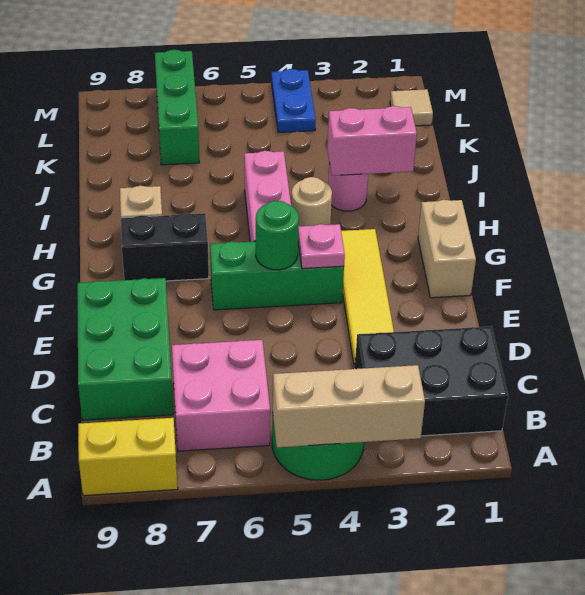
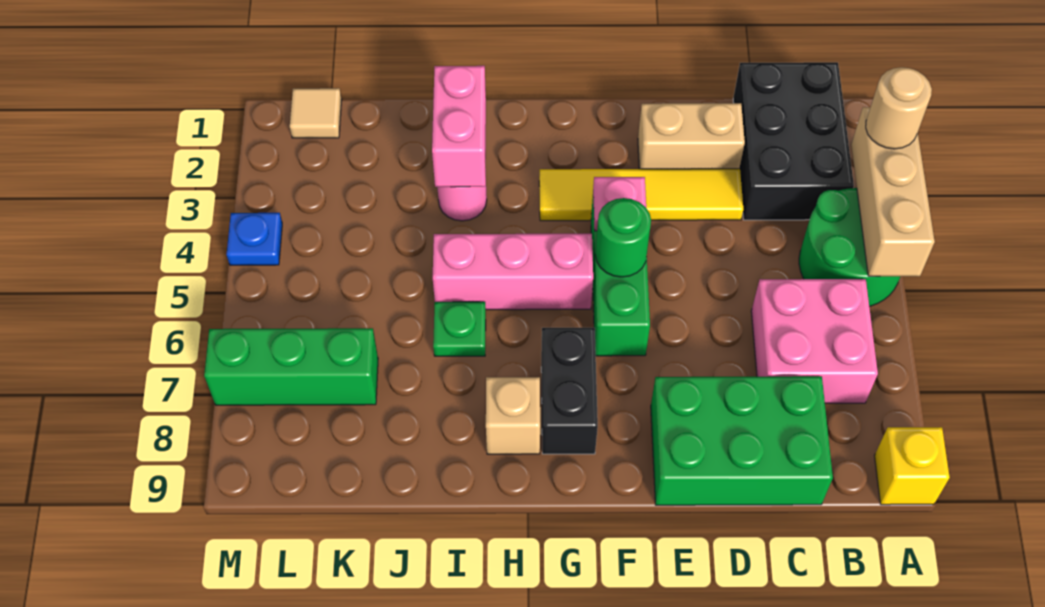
yellow brick A8:A9 level 1 -> yellow brick A9 level 1
tan brick F1:G1 level 1 -> tan brick D2:E2 level 1
tan round brick H4 level 1 -> tan round brick A3 level 3
none -> green plate I6 level 1
blue plate L4:M4 level 1 -> blue plate M4 level 1

